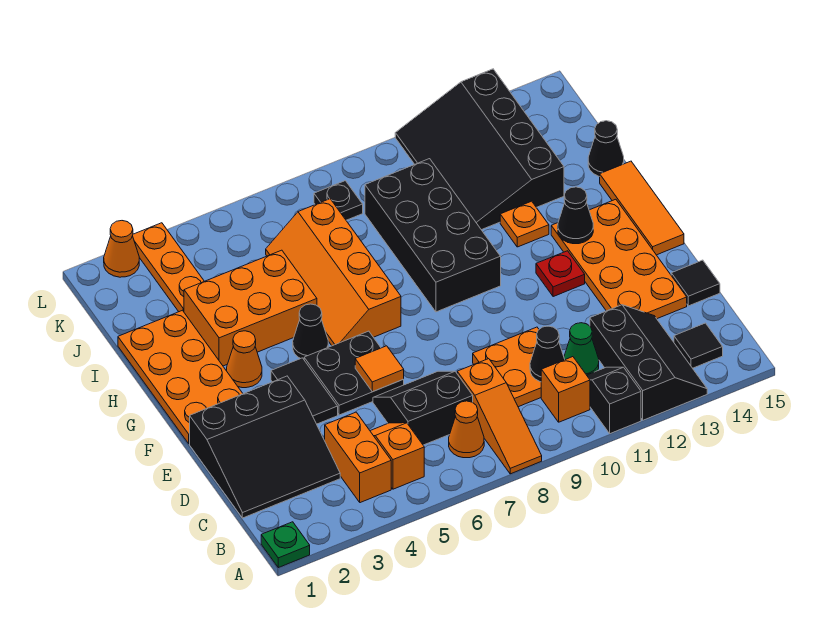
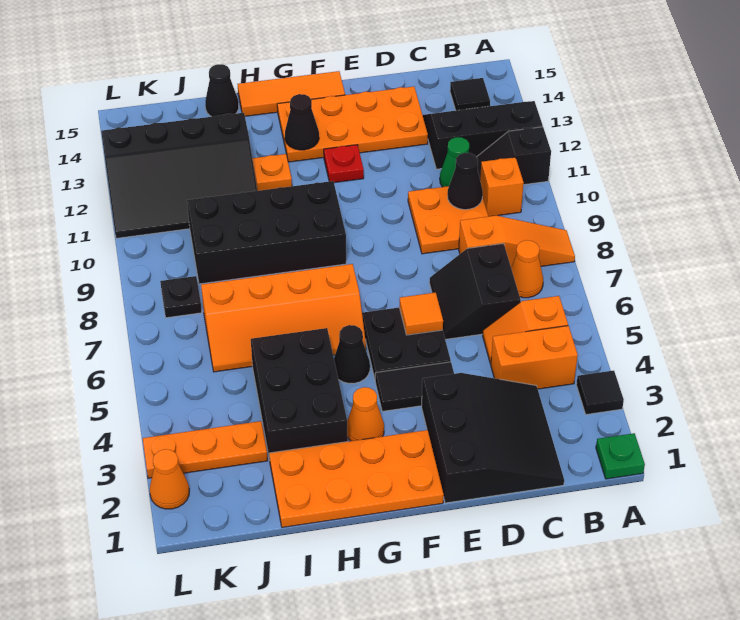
black tile D15 level 1 -> black tile A3 level 1
orange brick H3:I5 level 1 -> black brick H3:I5 level 1

